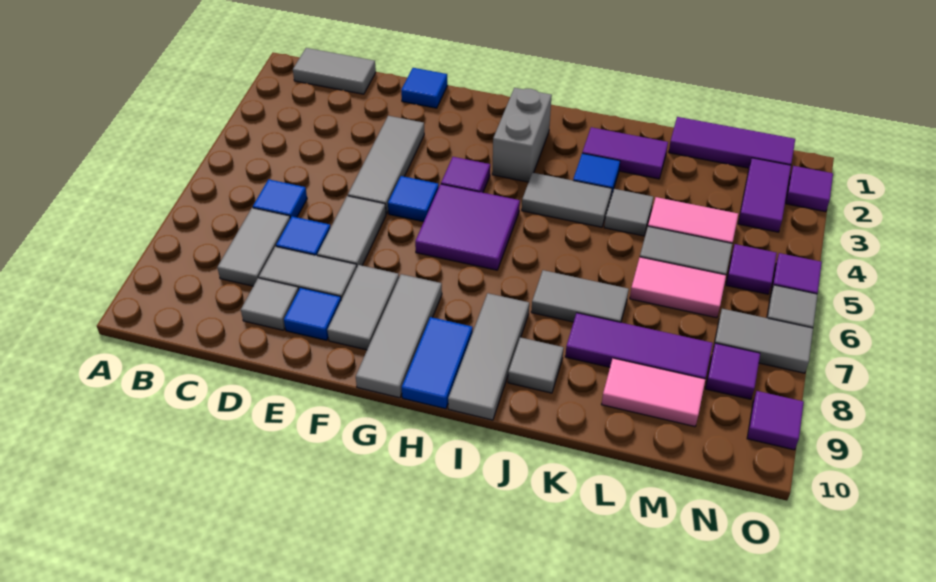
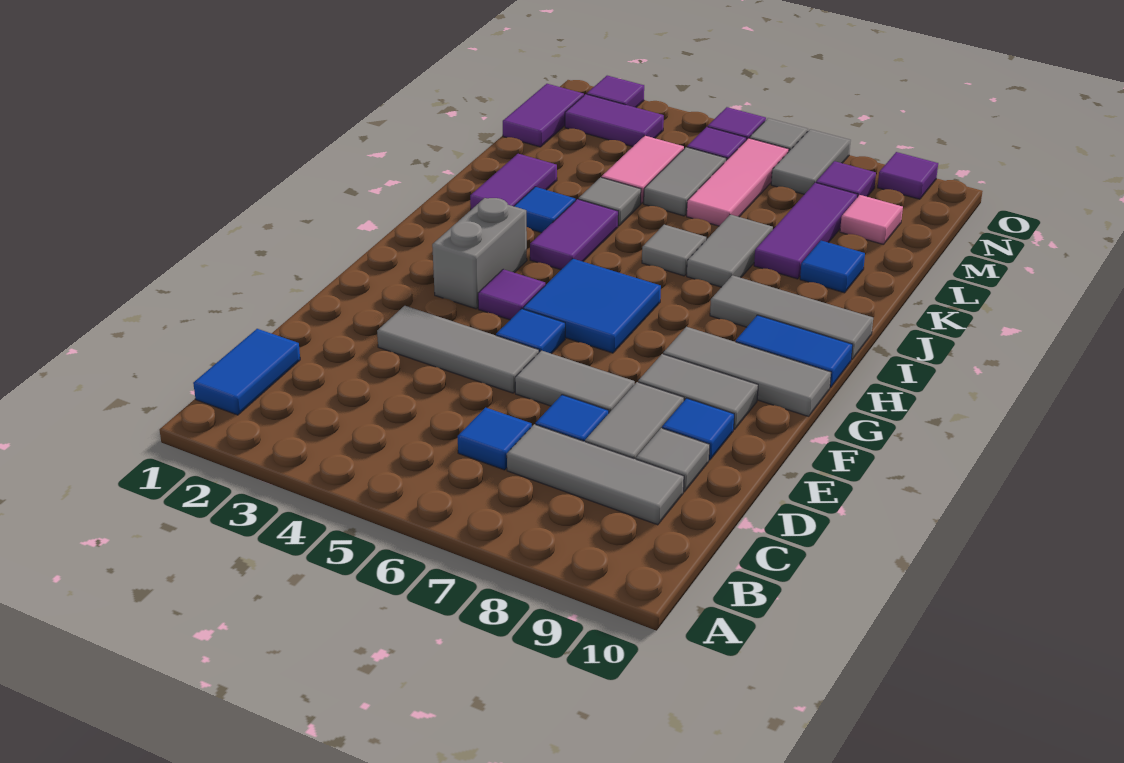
grey tile B1:C1 level 1 -> blue tile B1:C1 level 1
grey tile C7:C8 level 1 -> grey tile C7:C9 level 1
blue tile E1 level 1 -> blue tile K9 level 1
purple tile G5:H6 level 1 -> blue tile G5:H6 level 1
grey brick H2:H3 level 1 -> grey brick G3:H3 level 1
grey tile I4:J4 level 1 -> purple tile I4:J4 level 1
grey tile J9 level 1 -> grey tile J6 level 1
purple tile L1:N1 level 1 -> purple tile M1:N1 level 1
pink tile L6:M6 level 1 -> pink tile L6:N6 level 1
pink tile L9:M9 level 1 -> pink tile M9 level 1

